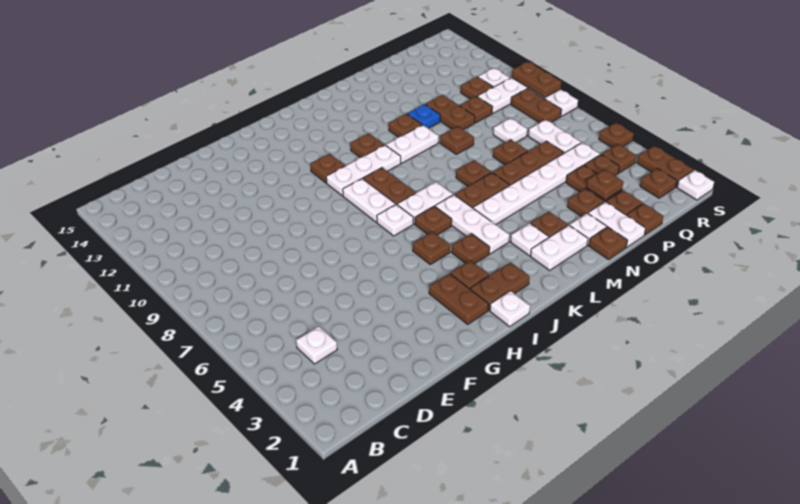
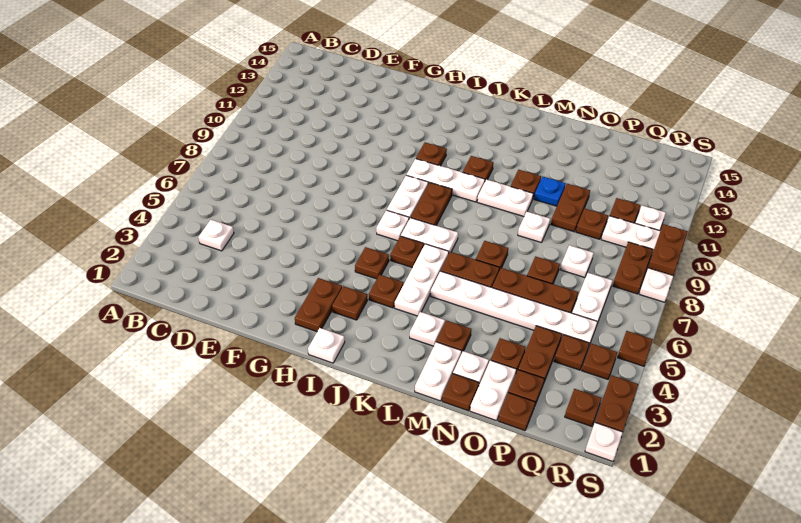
brown plate I2:J2 level 1 -> none
white plate L2:M2 level 1 -> white plate M1:M2 level 1
brown plate N9 level 1 -> white plate N9 level 1
brown plate P3 level 2 -> none

